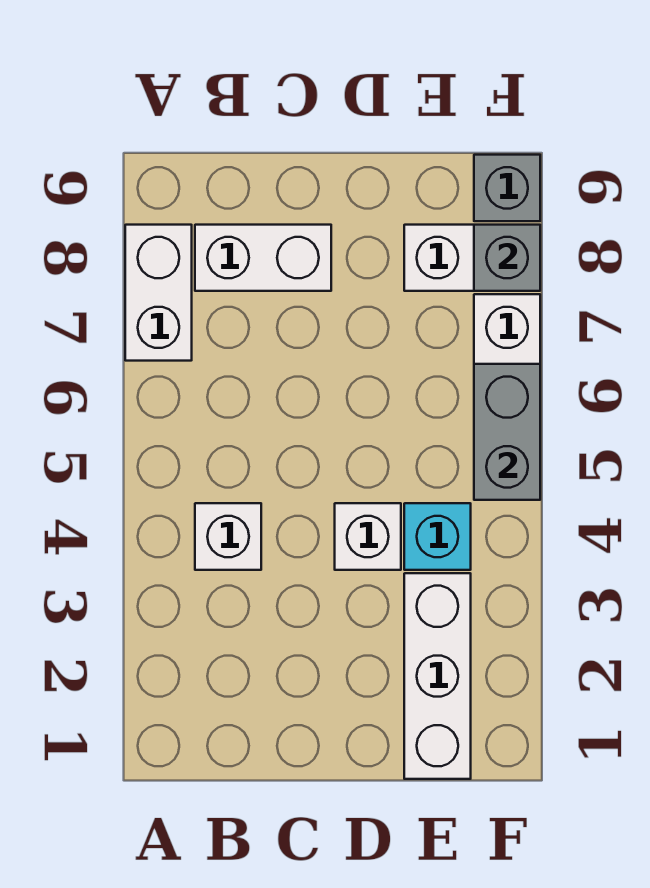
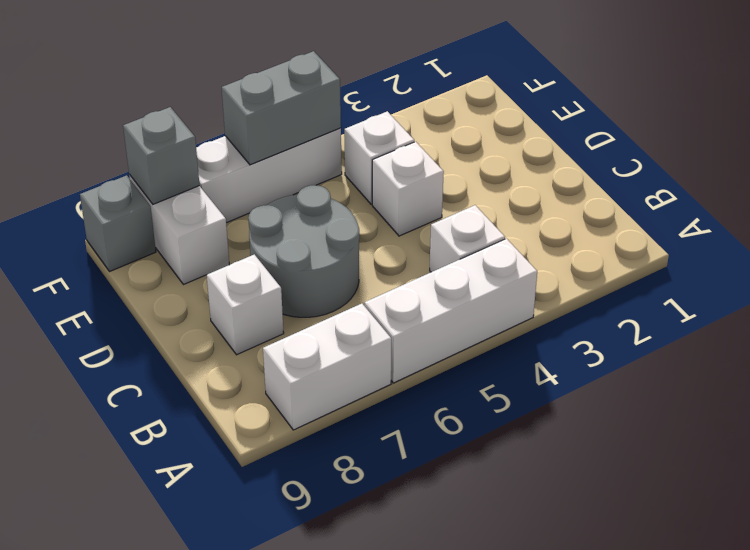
white brick B8:C8 level 1 -> white brick C8 level 1
none -> grey round brick C6:D7 level 1
white brick E1:E3 level 1 -> white brick A4:A6 level 1
cyan brick E4 level 1 -> white brick E4 level 1

